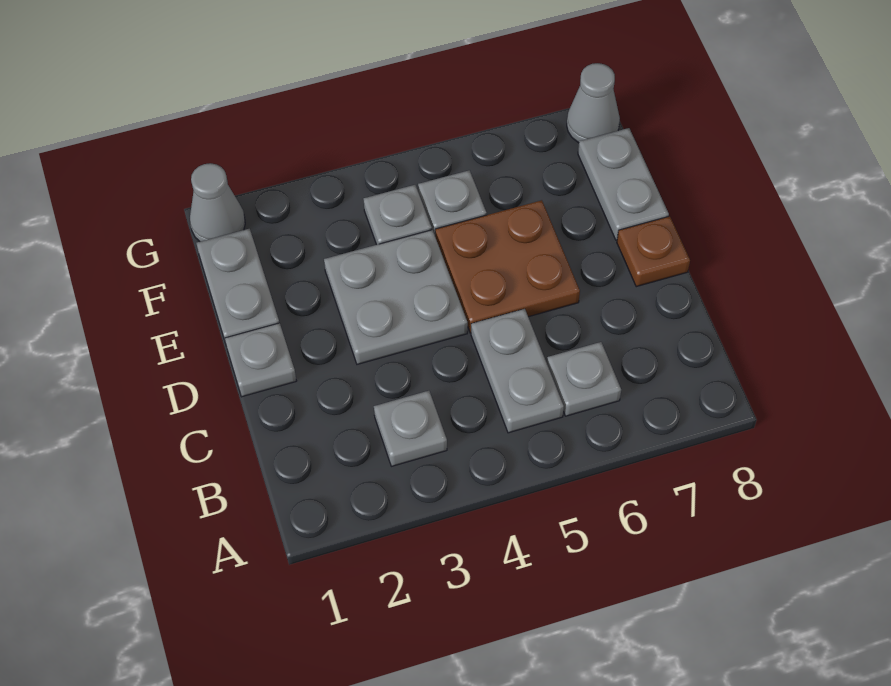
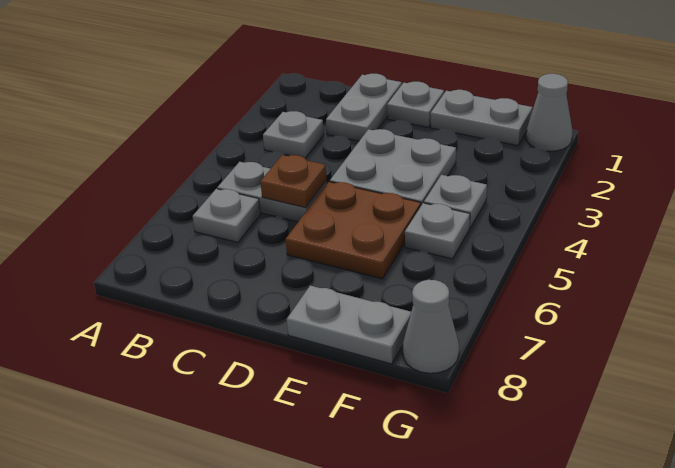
none -> grey plate C1:C2 level 1
brown plate D8 level 1 -> brown plate C5 level 2

